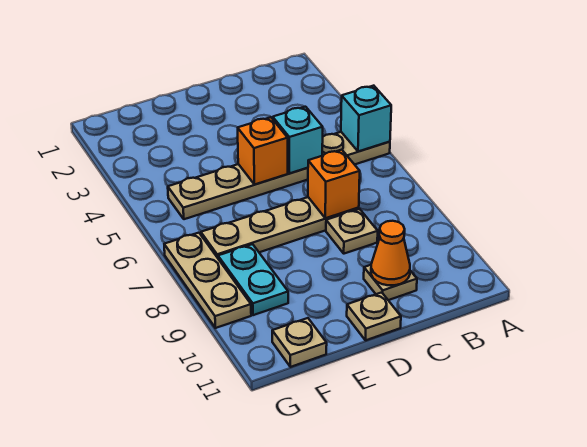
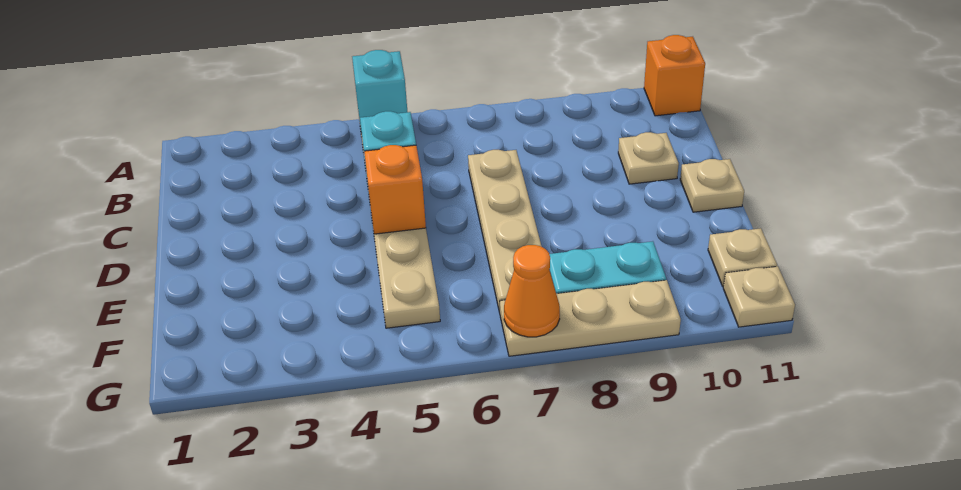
orange brick C7 level 2 -> orange brick A11 level 1
tan plate C8 level 1 -> tan plate G11 level 1
orange cone C10 level 2 -> orange cone G7 level 2

